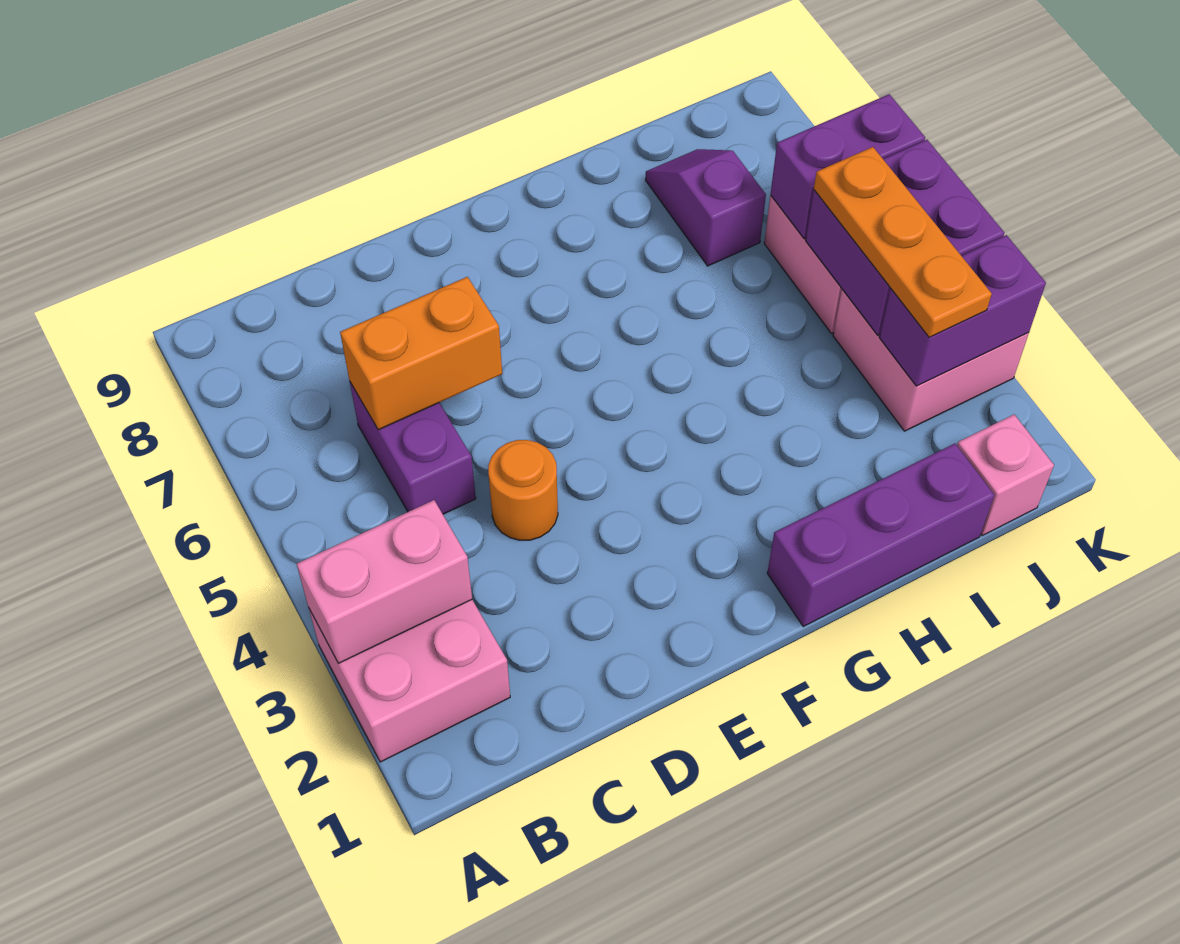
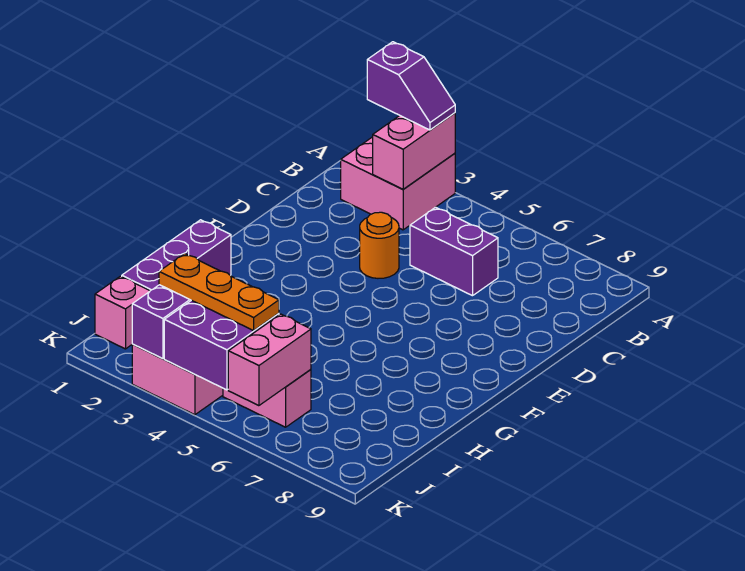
orange brick C6:D6 level 2 -> none
purple slope I7:I8 level 1 top 7 -> purple slope A2:A3 level 3 top 2
purple brick J6:K6 level 2 -> pink brick J6:K6 level 2

